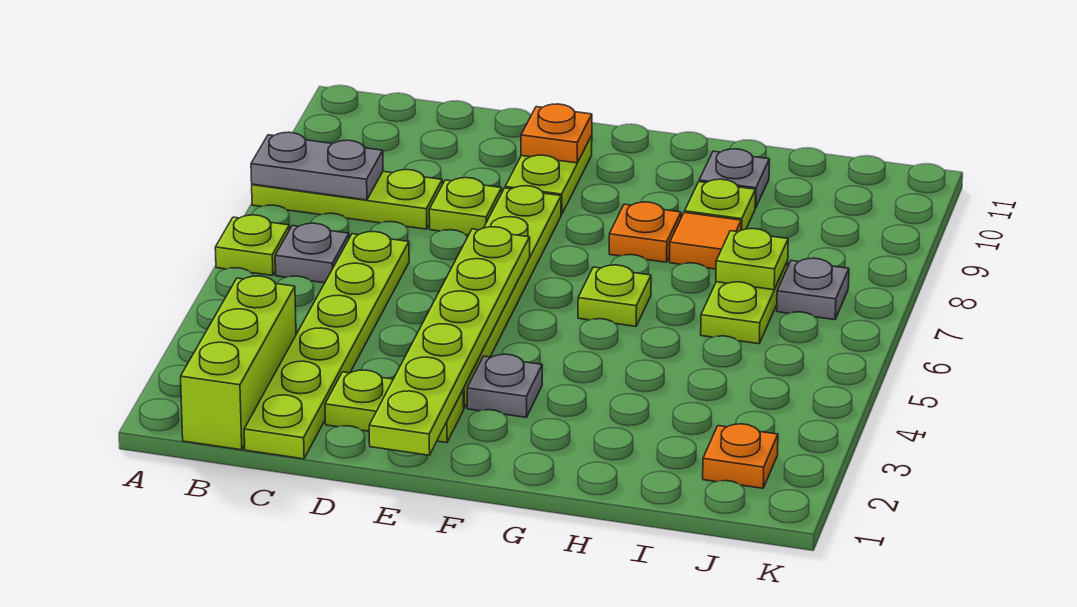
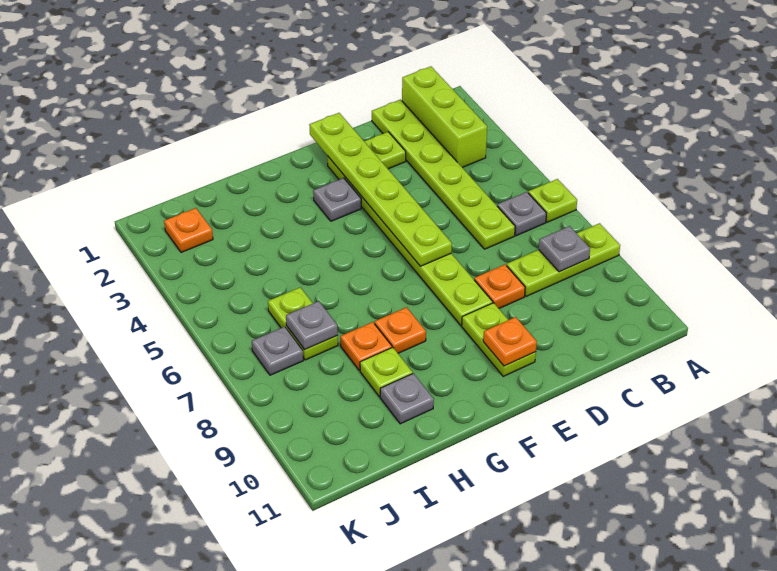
grey plate A8:B8 level 2 -> grey plate B8 level 2
lime plate D8 level 1 -> orange plate D8 level 1
lime plate G6 level 1 -> none
orange tile H8 level 1 -> orange plate H8 level 1
lime plate I7 level 2 -> grey plate I7 level 2

